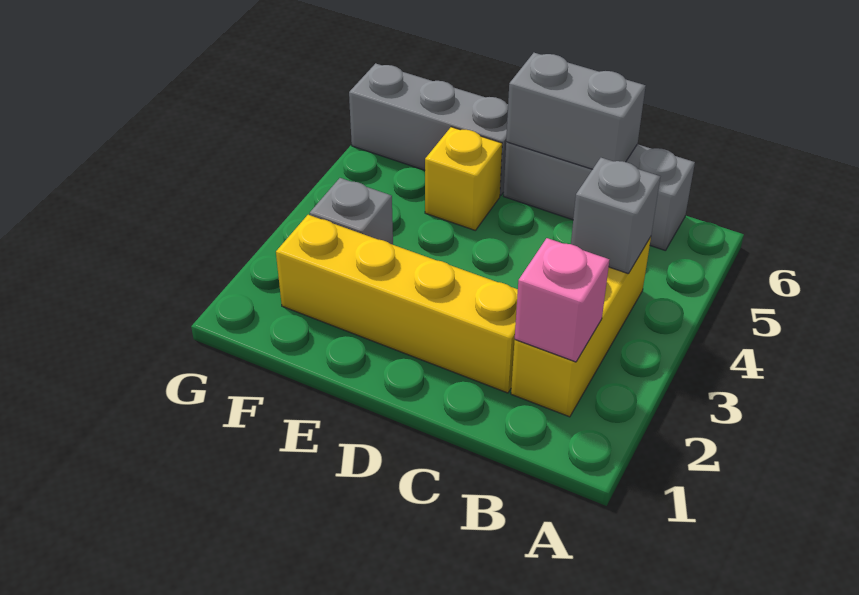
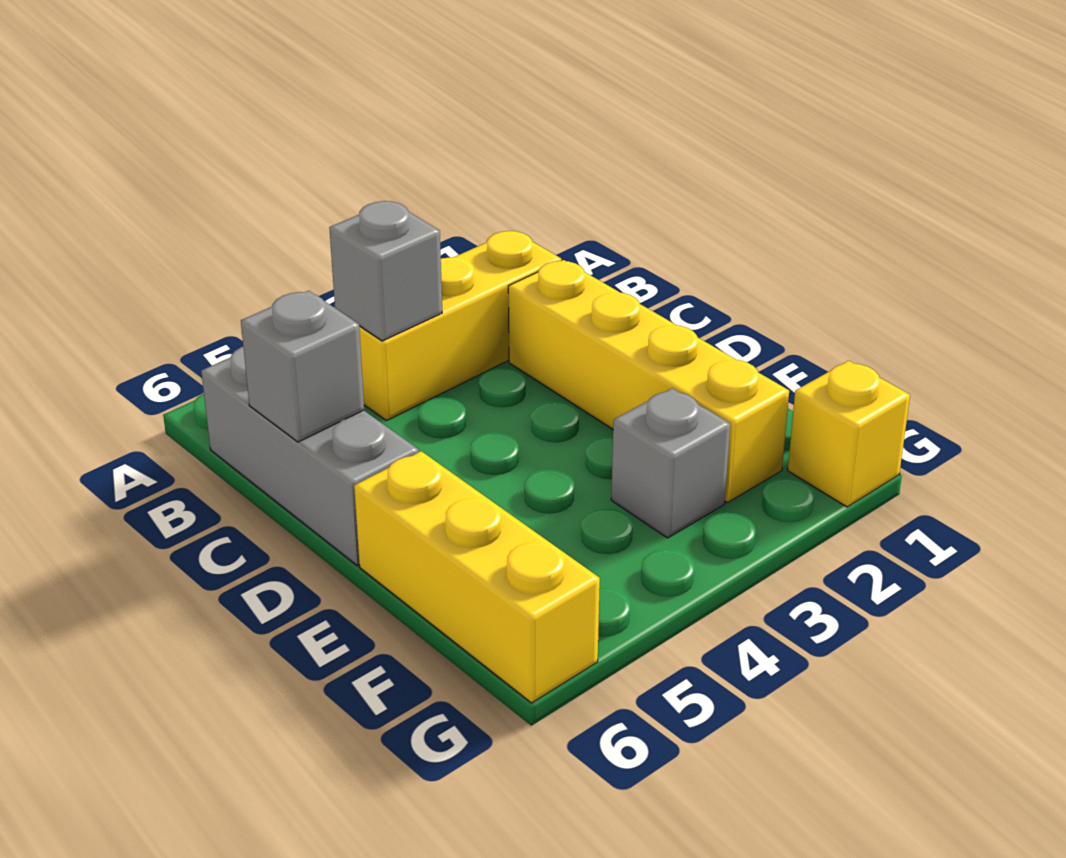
pink brick B2 level 2 -> none
grey brick C6:D6 level 2 -> grey brick C6 level 2
yellow brick E5 level 1 -> yellow brick G1 level 1
grey brick E6:G6 level 1 -> yellow brick E6:G6 level 1

